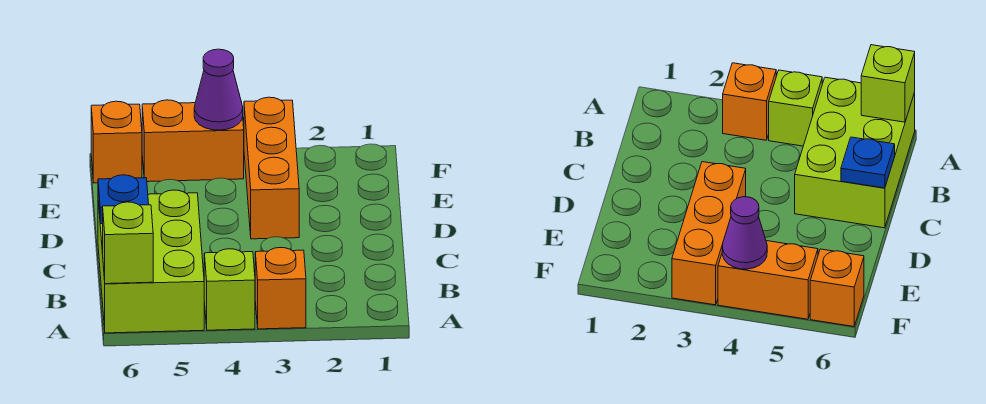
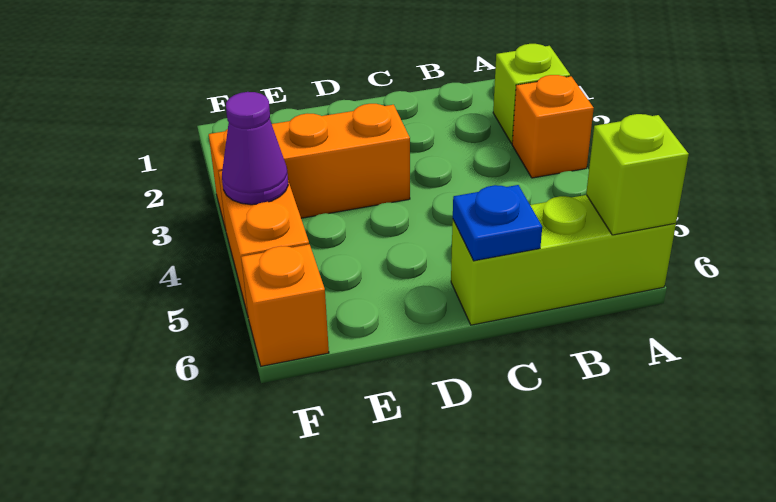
lime brick A4 level 1 -> lime brick A2 level 1
lime brick A5:C6 level 1 -> lime brick A6:C6 level 1

